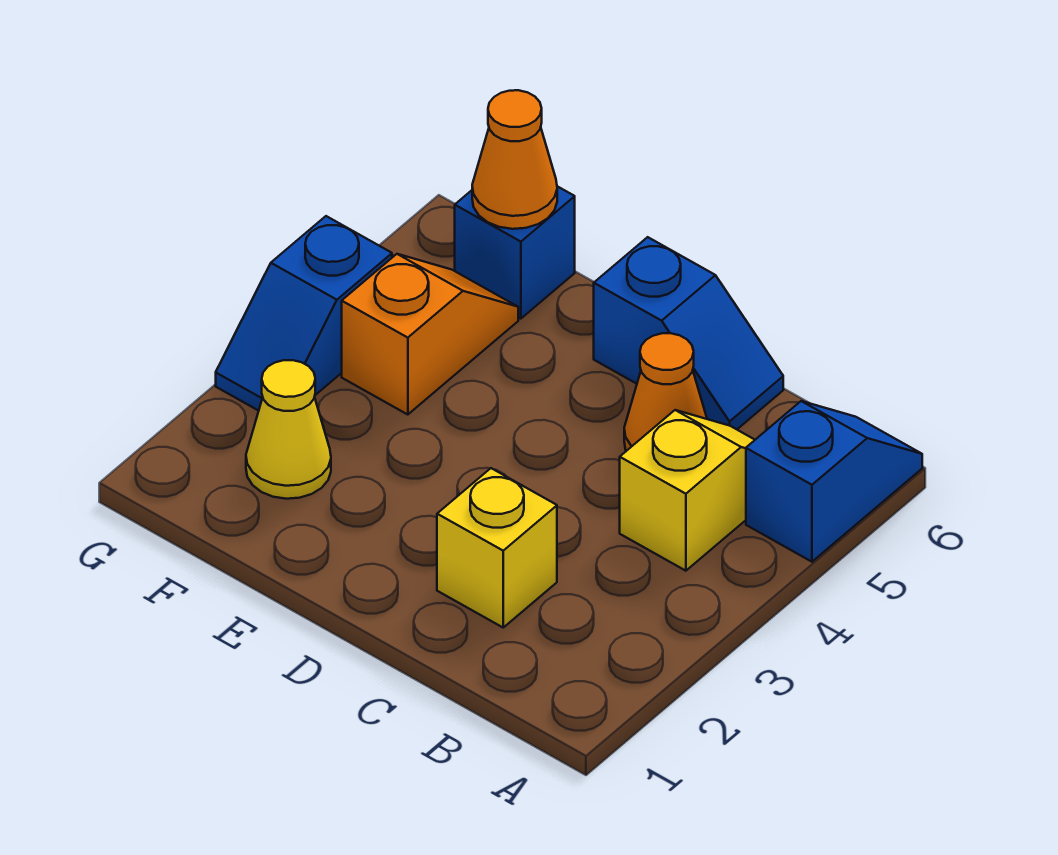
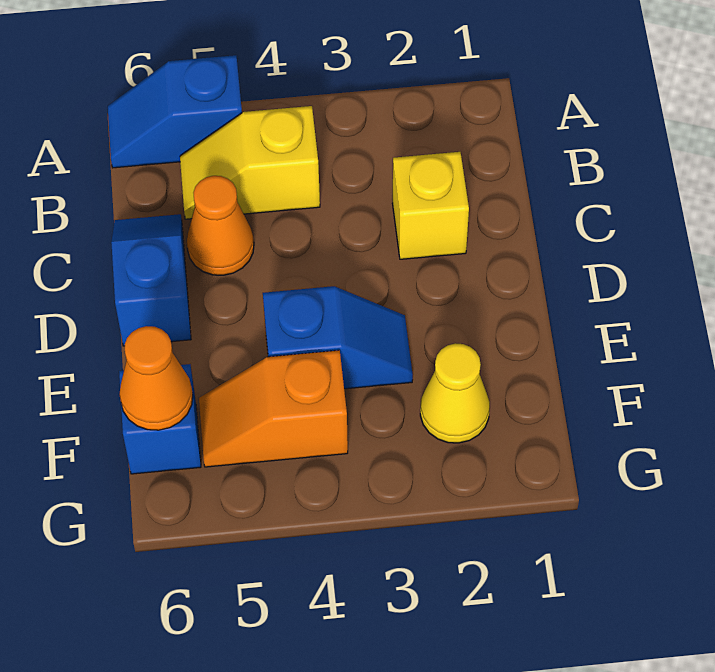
blue slope G3:G4 level 1 top 4 -> blue slope E3:E4 level 1 top 4

